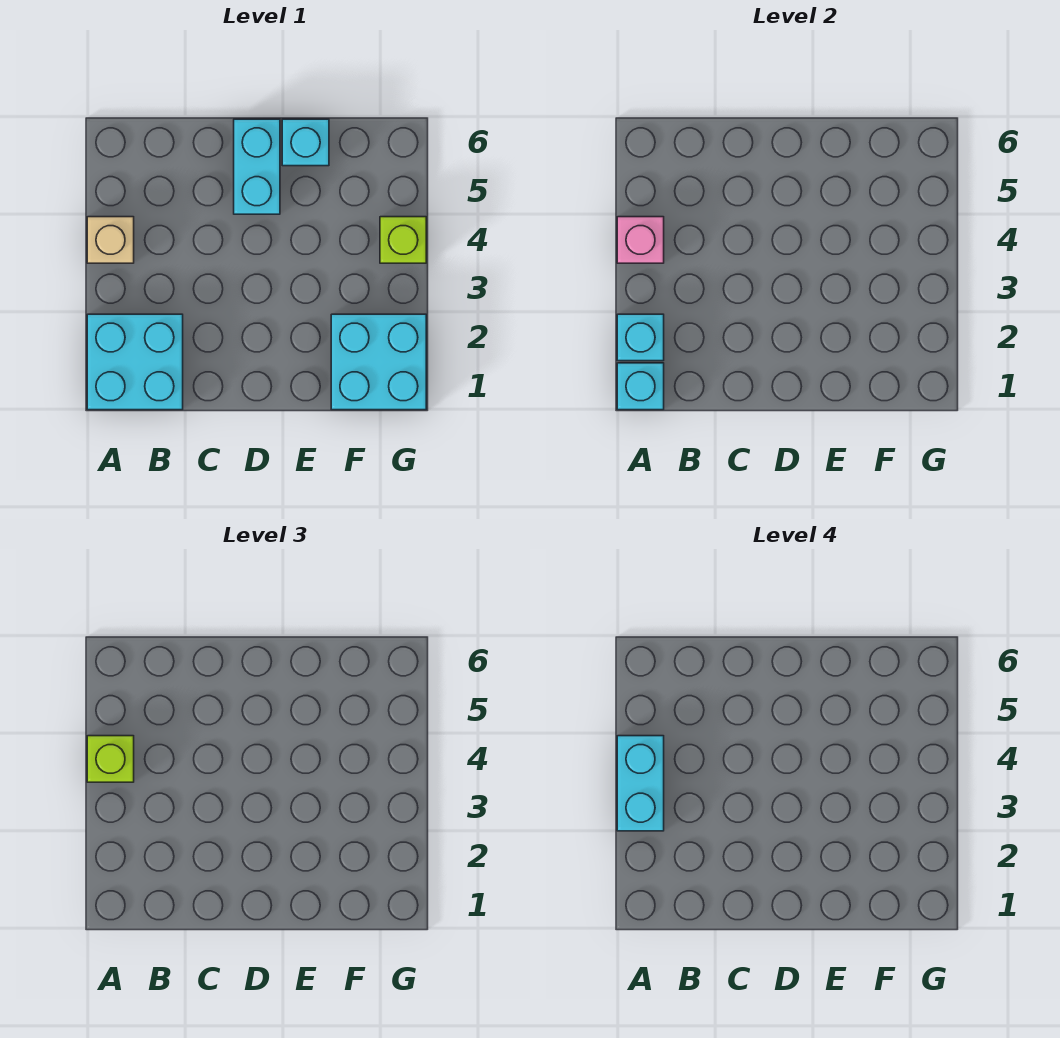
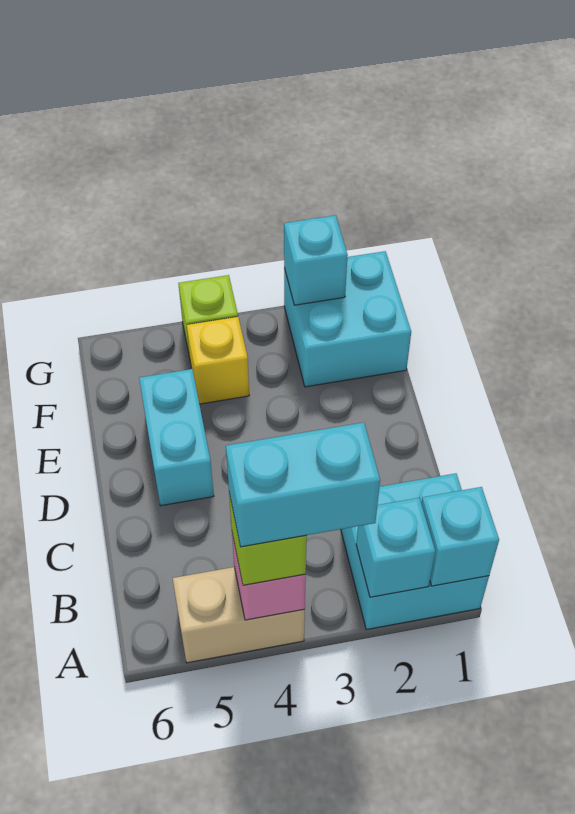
tan brick A4 level 1 -> tan brick A4:A5 level 1
cyan brick D5:D6 level 1 -> cyan brick D5:E5 level 1
cyan brick E6 level 1 -> cyan brick G2 level 2
none -> yellow brick F4 level 1

